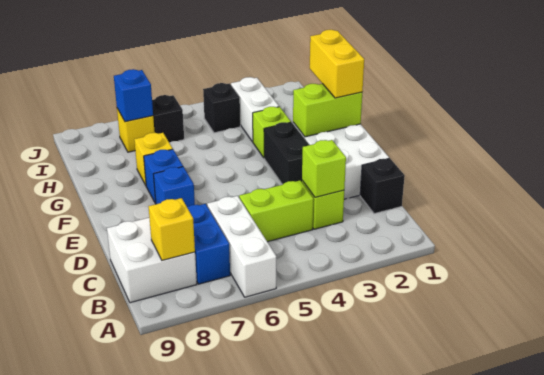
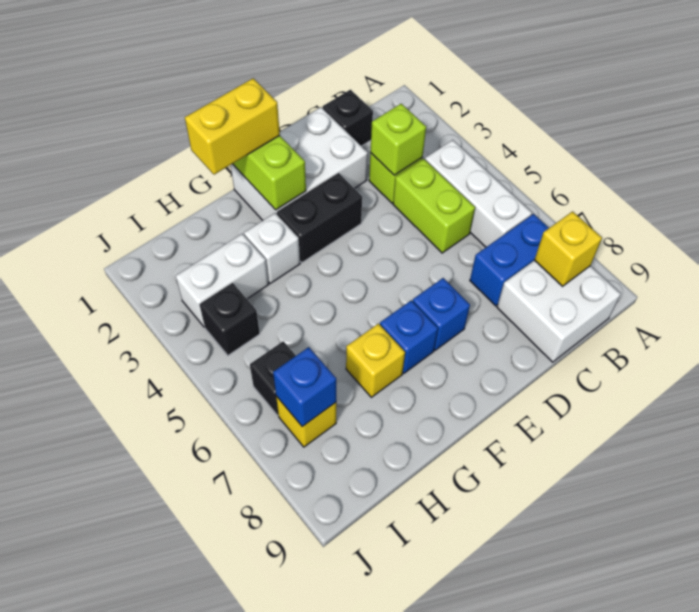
white brick A6:C6 level 1 -> white brick B4:B6 level 1
lime brick G3 level 1 -> white brick G3 level 1

